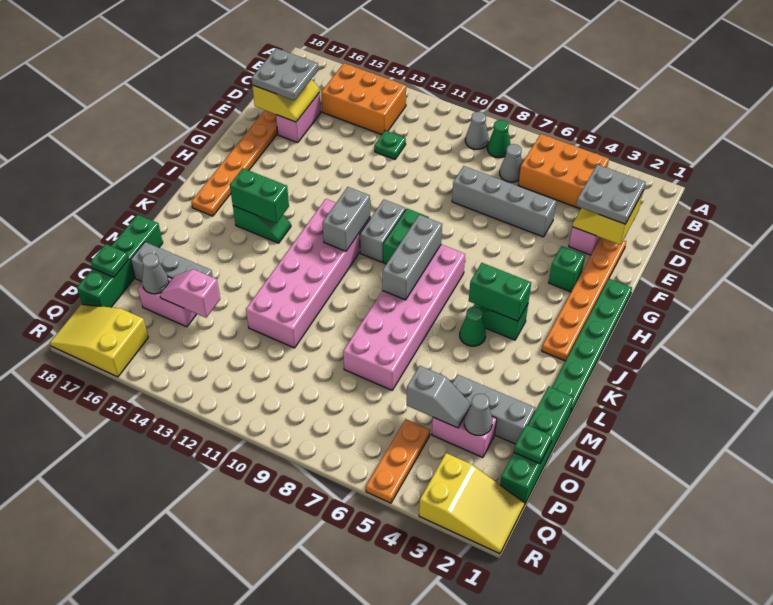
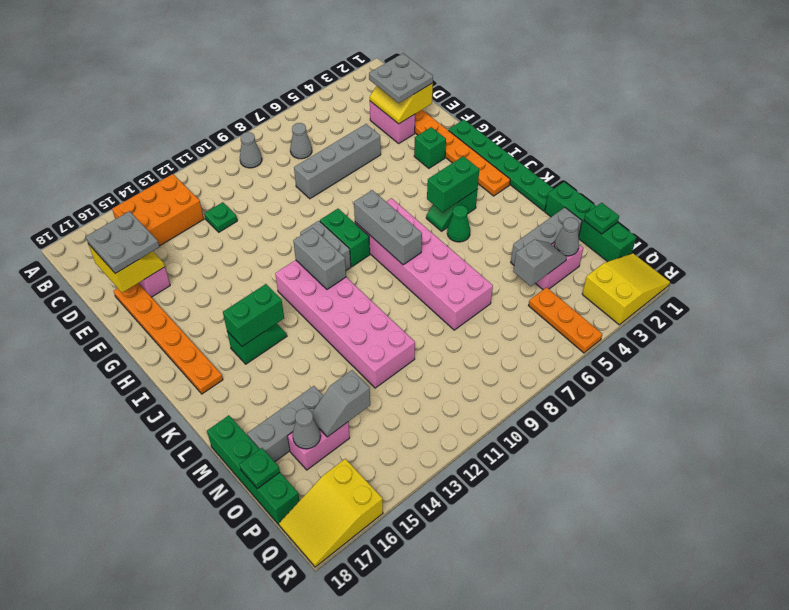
orange brick B4:C6 level 1 -> none
green cone B8 level 1 -> none
pink slope O14:O15 level 2 top 14 -> grey slope O14:O15 level 2 top 14

